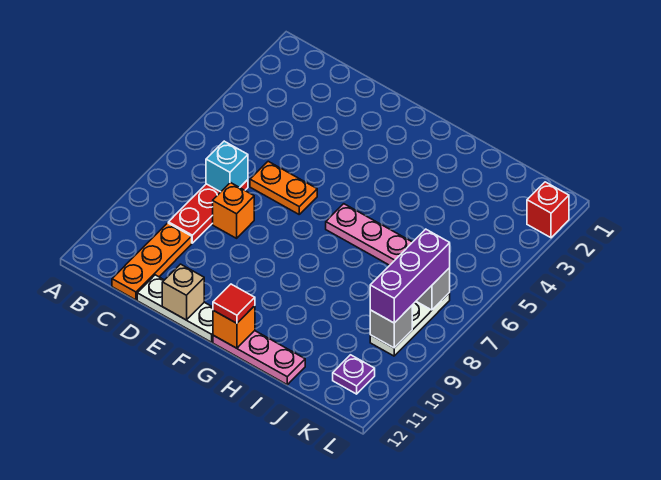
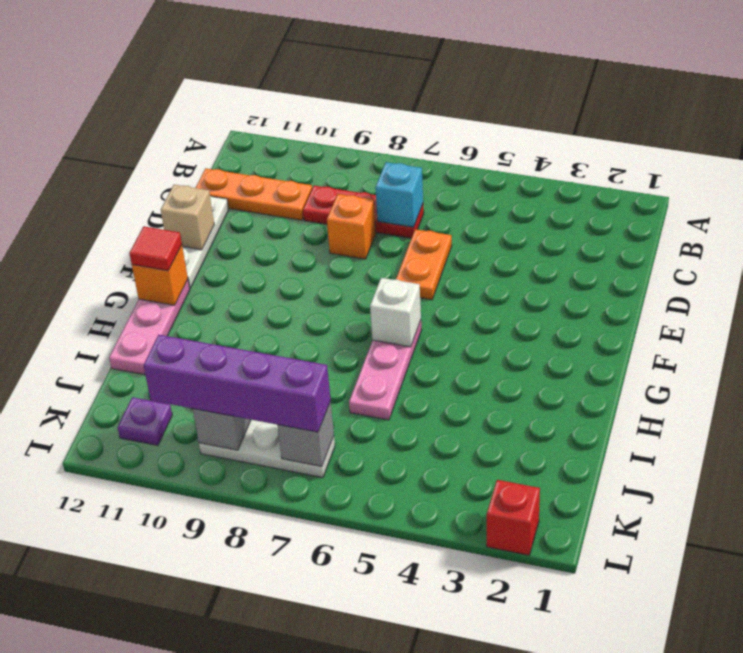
none -> white brick G6 level 2
purple brick K7:K9 level 3 -> purple brick K7:K10 level 3

